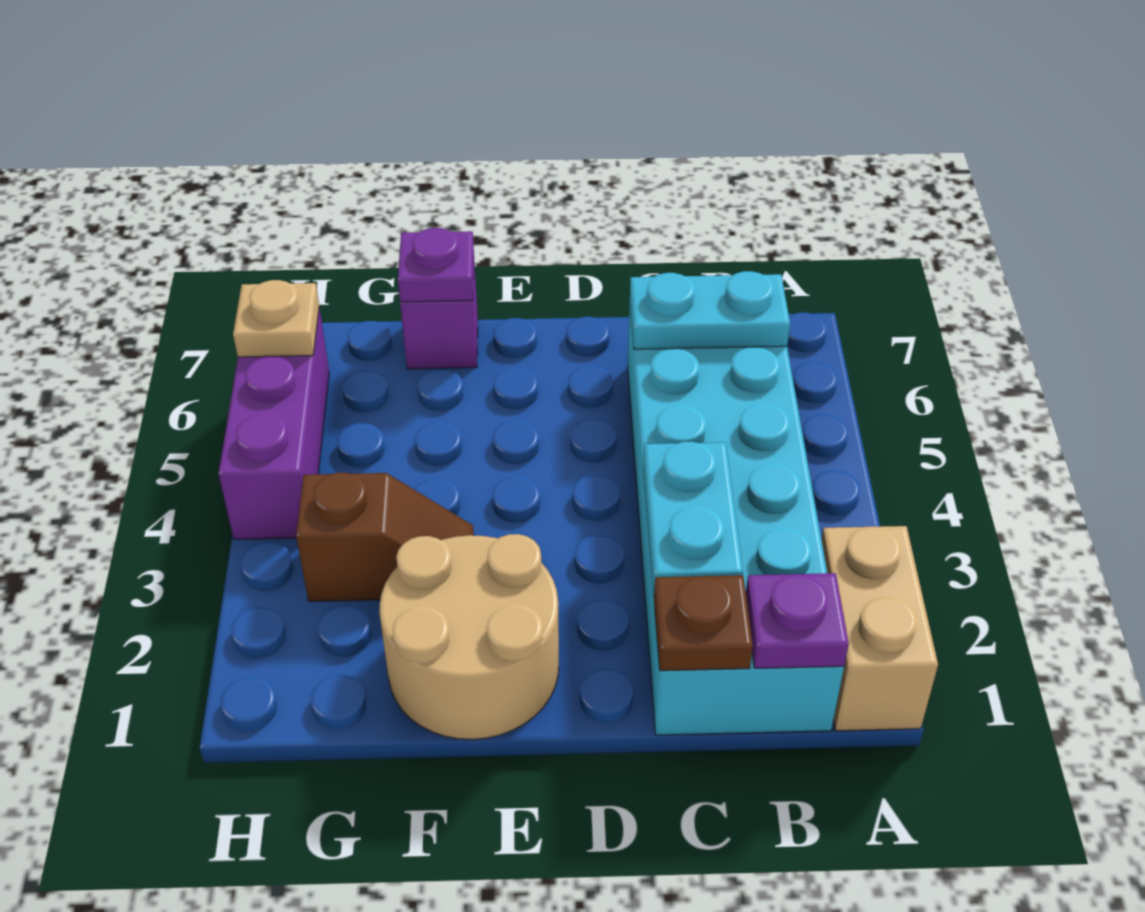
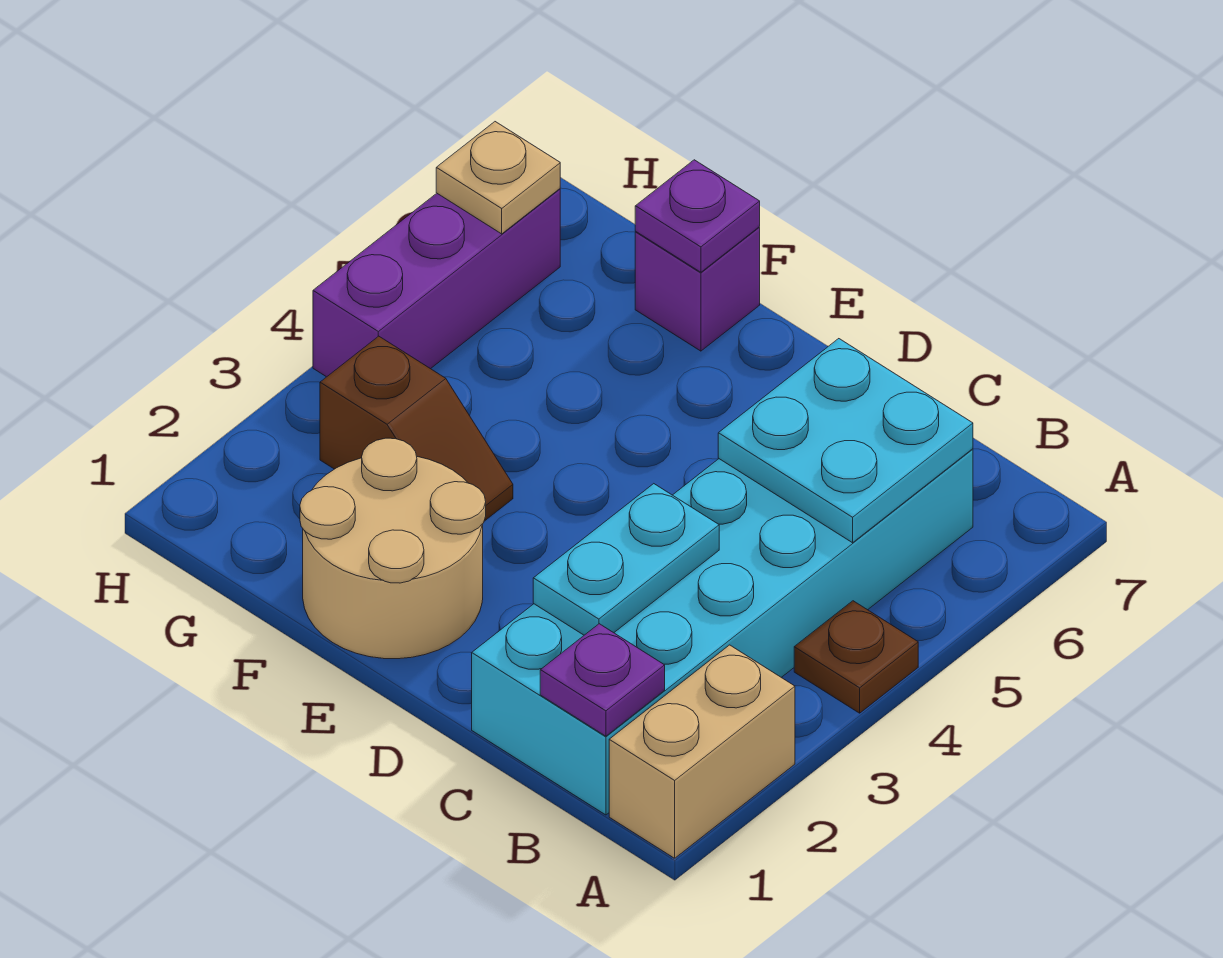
cyan plate B6:C6 level 2 -> cyan plate B5:C6 level 2
brown plate C1 level 2 -> brown plate A4 level 1

